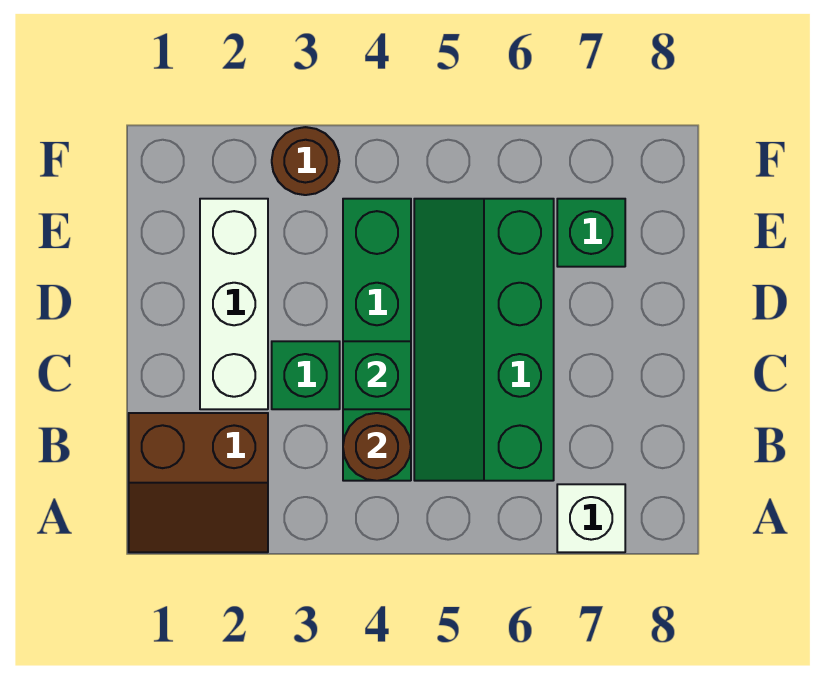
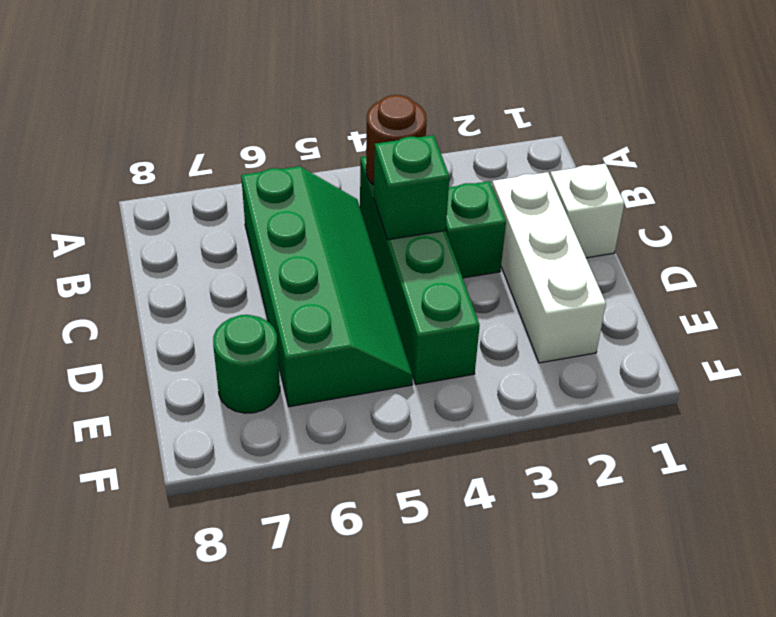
brown slope A1:B2 level 1 top B -> none
white brick A7 level 1 -> white brick C1 level 1
green brick E7 level 1 -> green round brick E7 level 1
brown round brick F3 level 1 -> none

